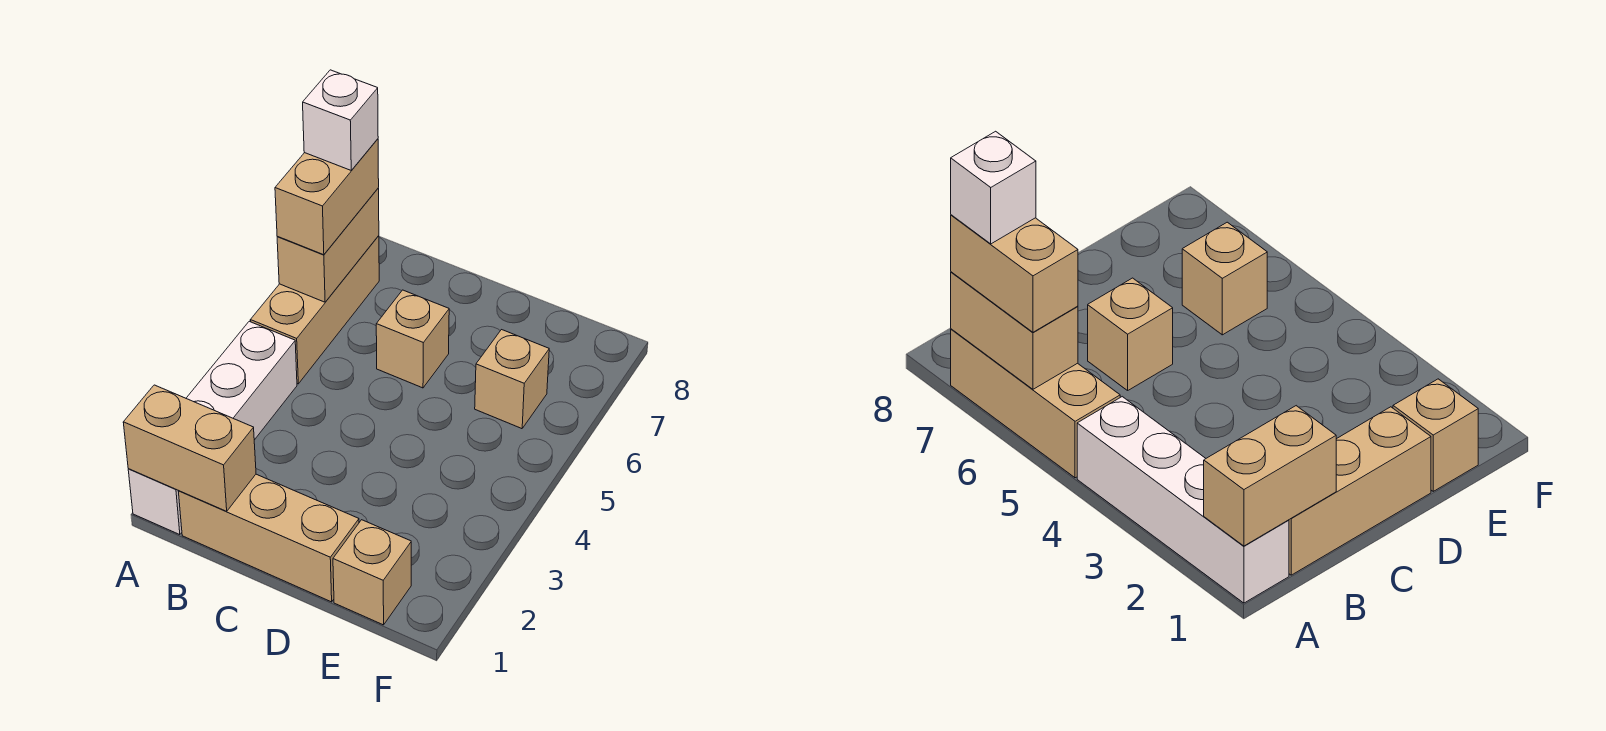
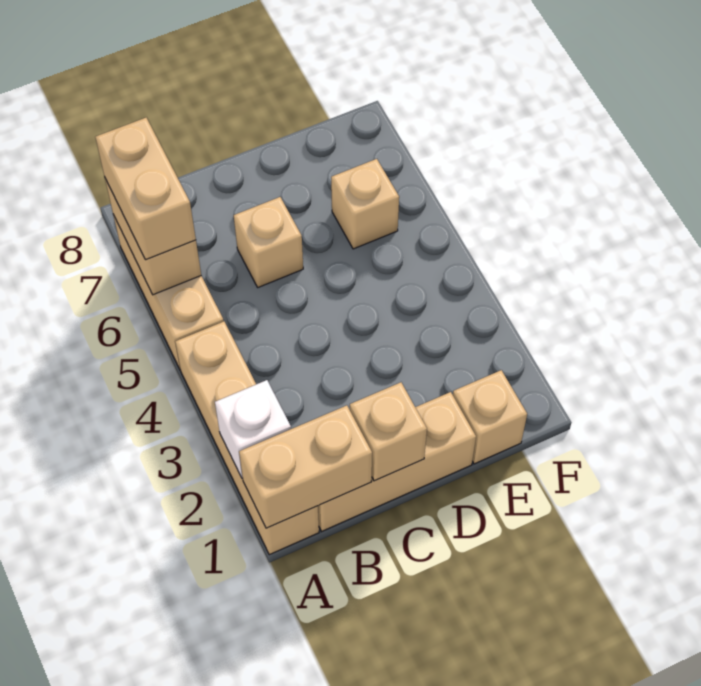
white brick A1:A4 level 1 -> tan brick A1:A4 level 1
white brick A7 level 4 -> white brick A2 level 2
none -> tan brick C1 level 2

